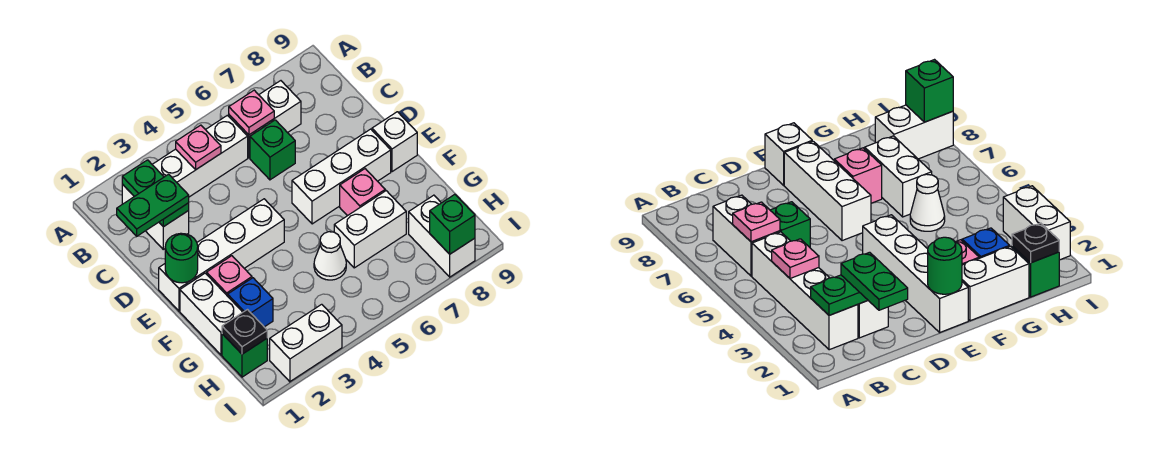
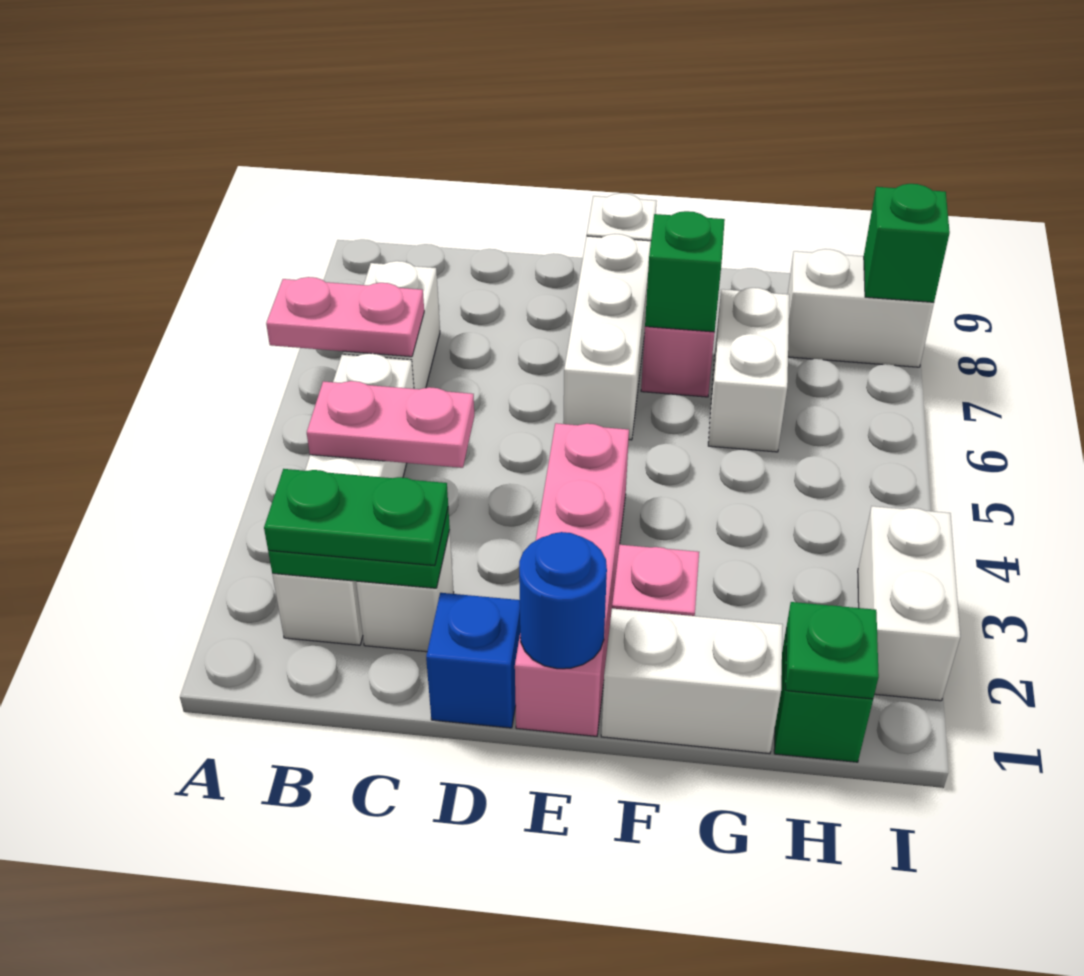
pink plate B4 level 2 -> pink plate B4:C4 level 2
pink plate B6 level 2 -> pink plate A6:B6 level 2
green plate C1:C2 level 3 -> green plate B2:C2 level 3
green brick C6 level 1 -> green brick F7 level 2
white brick E1:E4 level 1 -> pink brick E1:E4 level 1
green round brick E1 level 2 -> blue round brick E1 level 2
blue brick G2 level 1 -> blue brick D1 level 1
white cone G5 level 1 -> none
black plate H1 level 2 -> green plate H1 level 2

